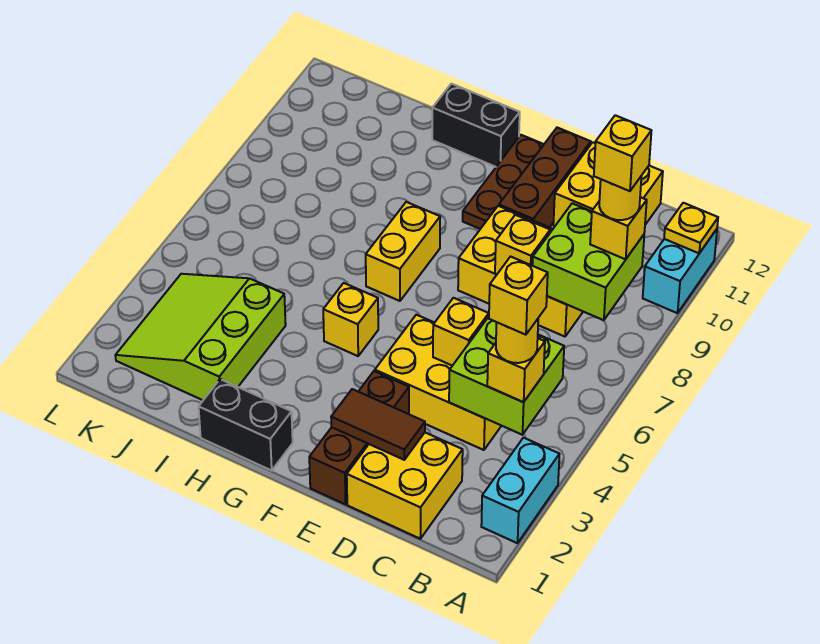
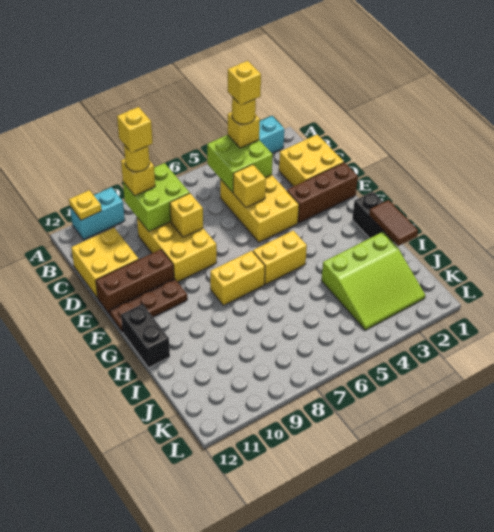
brown tile D2:E2 level 2 -> brown tile H1:I1 level 2
yellow brick G5 level 1 -> yellow brick G5:G6 level 1

